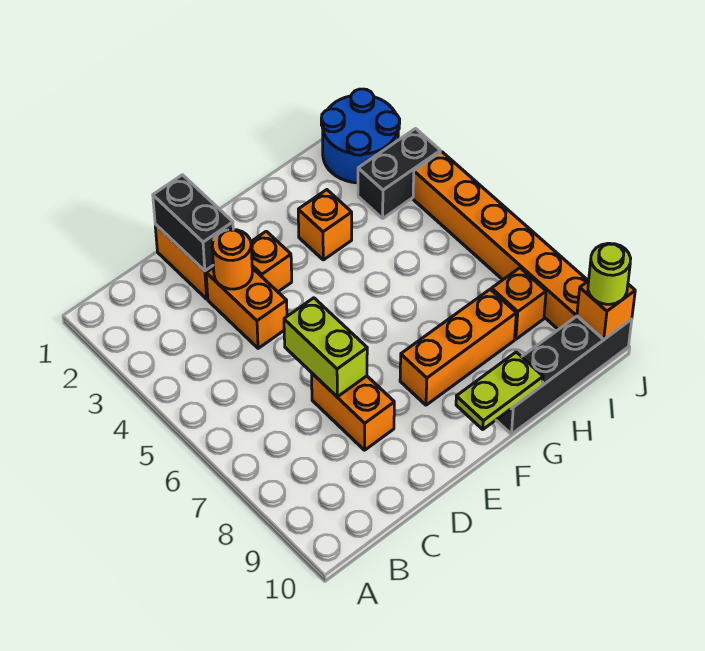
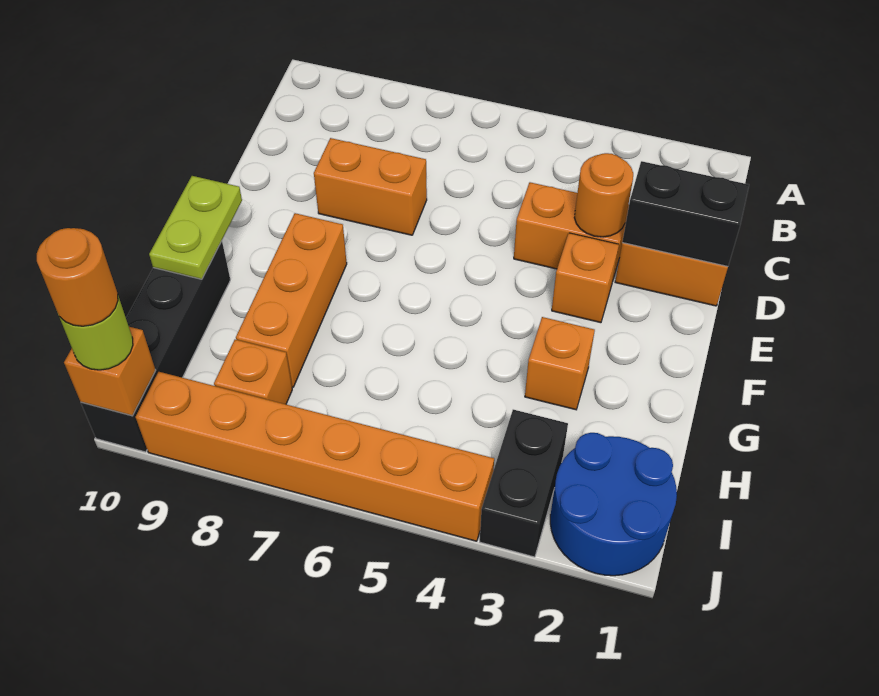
lime brick D6:D7 level 2 -> none
none -> orange round brick J10 level 4

